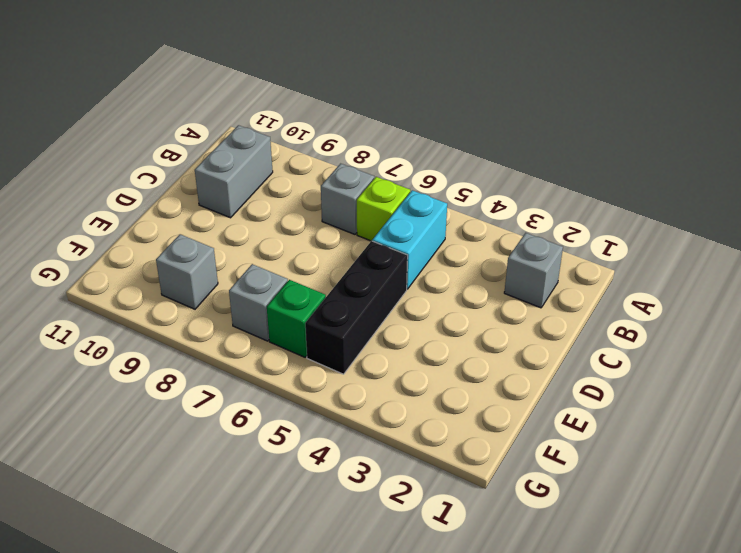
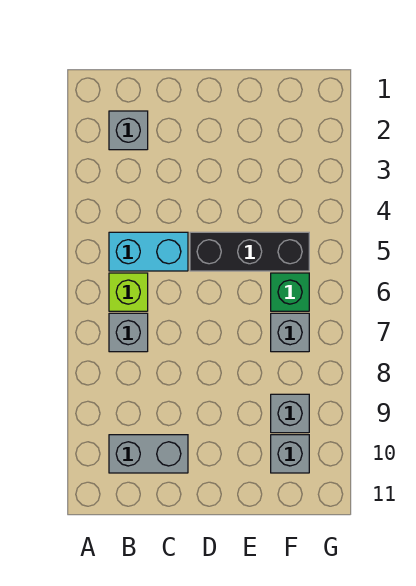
none -> grey brick F10 level 1

